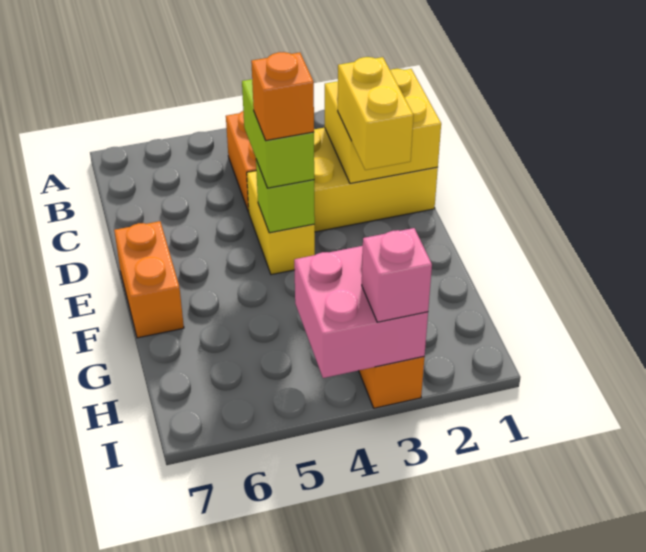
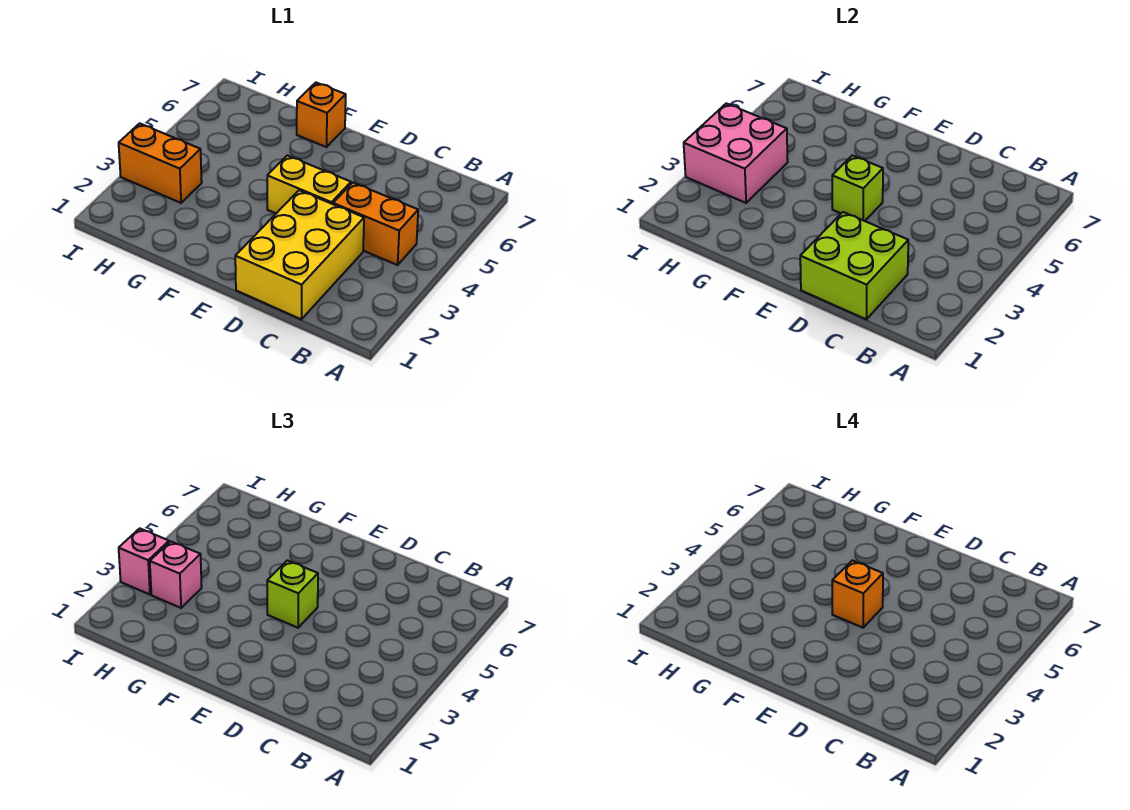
yellow brick C1:D2 level 2 -> lime brick C1:D2 level 2
yellow brick D2:E2 level 3 -> none
lime brick D4:E4 level 3 -> lime brick E4 level 3
orange brick E7:F7 level 1 -> orange brick F7 level 1
none -> pink brick H3 level 3

